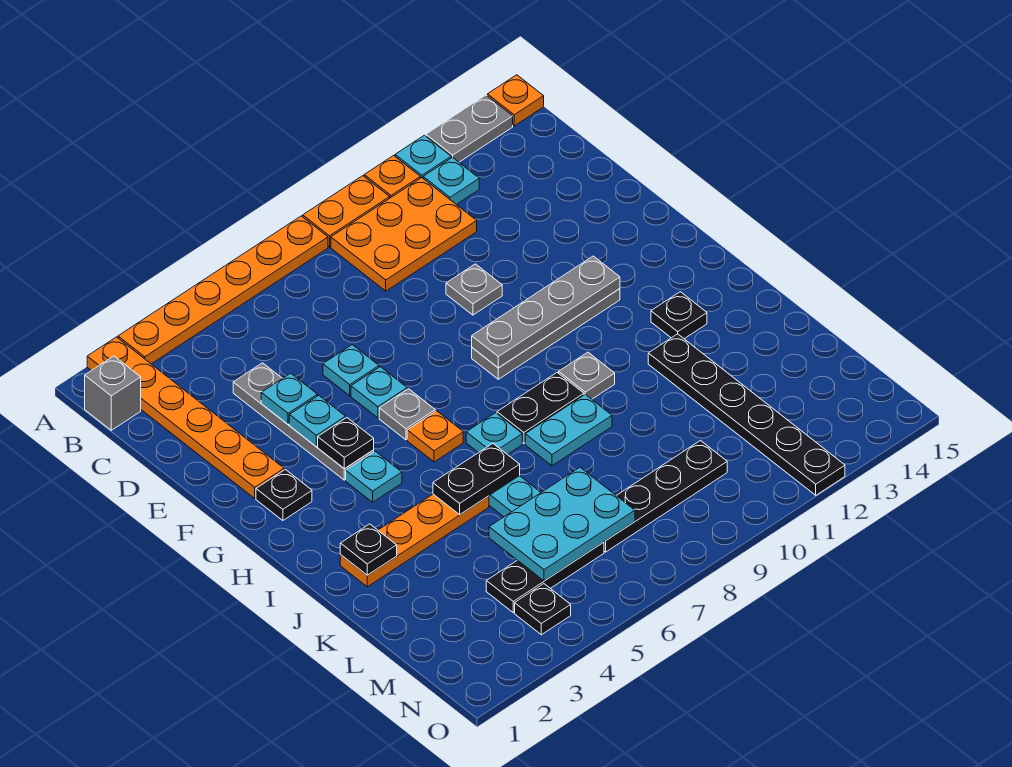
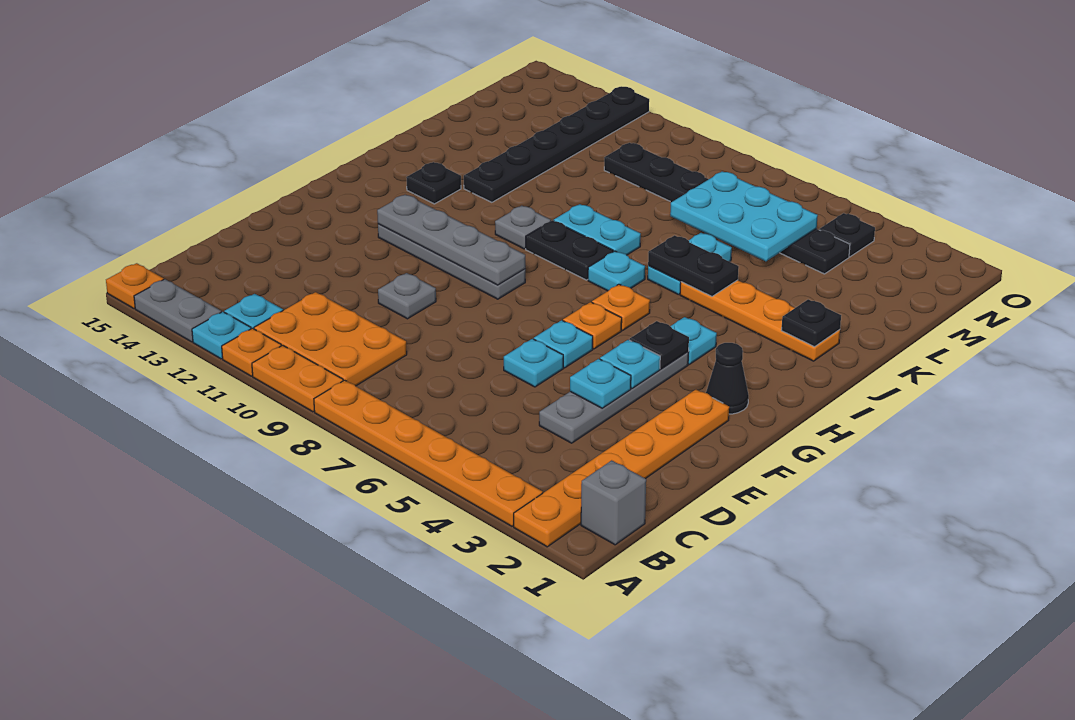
black plate G2 level 1 -> black cone G2 level 1
grey plate G6 level 1 -> orange plate G6 level 1

